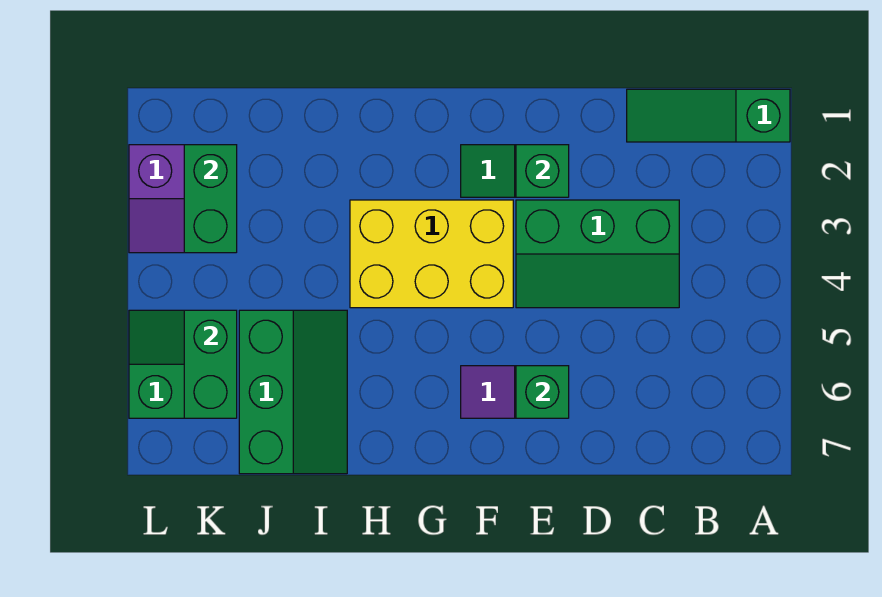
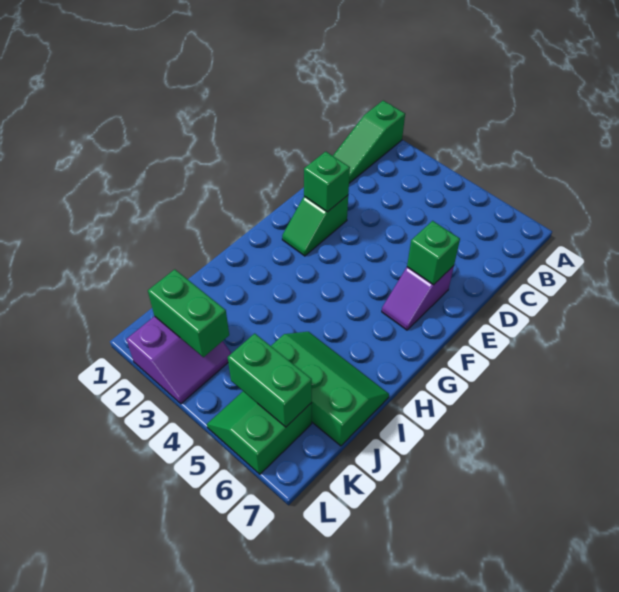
green slope C3:E4 level 1 top 3 -> none
yellow brick F3:H4 level 1 -> none

